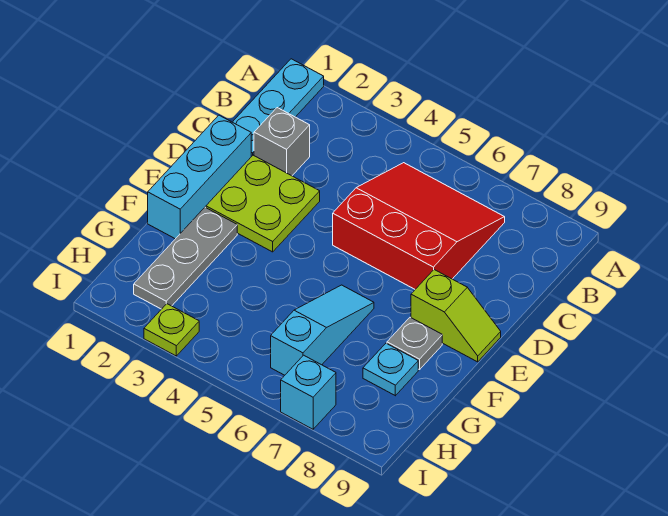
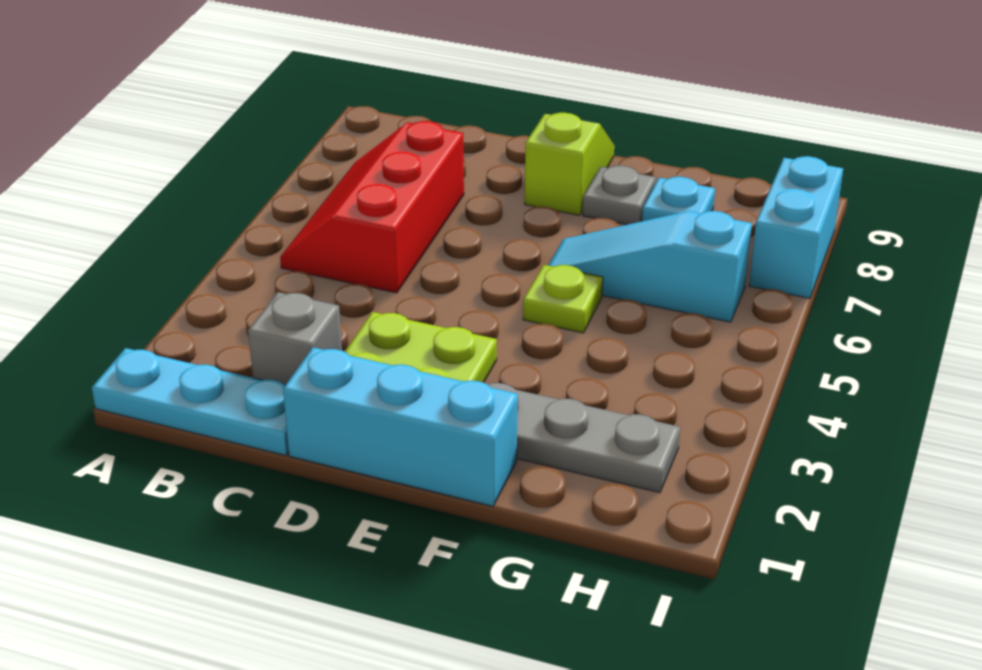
red slope B5:D7 level 1 top D -> red slope B5:C7 level 1 top C
lime plate I3 level 1 -> lime plate F5 level 1
cyan brick I7 level 1 -> cyan brick I7:I8 level 1

